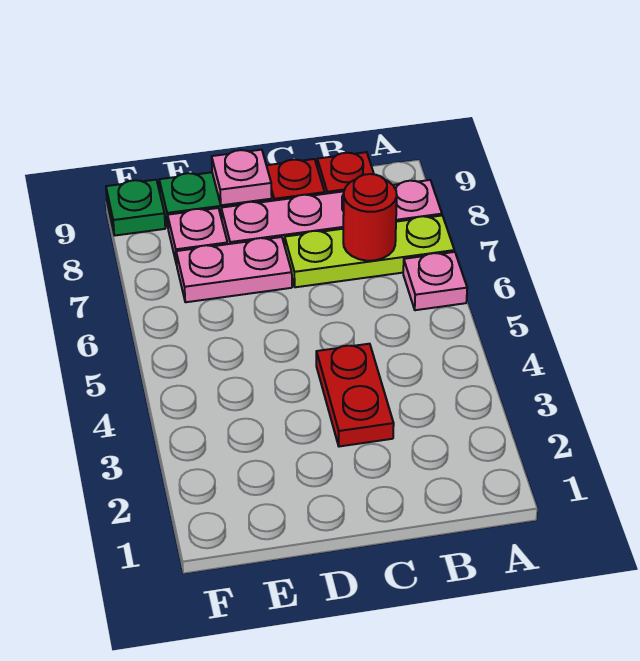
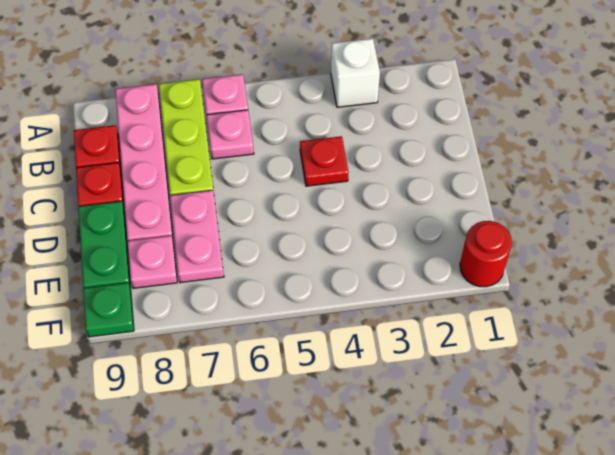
none -> white brick A3 level 1
red round brick B7 level 2 -> red round brick F1 level 1
red plate C3:C4 level 1 -> red plate C4 level 1
pink plate D9 level 2 -> pink plate B6 level 1

